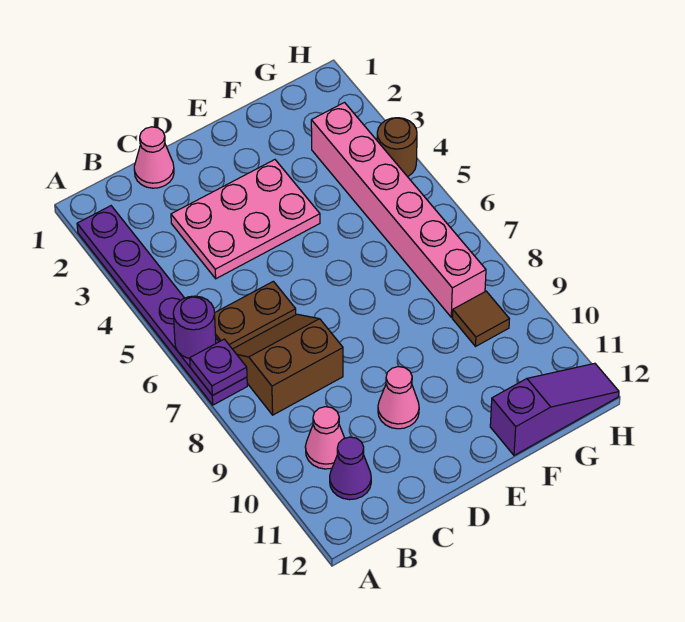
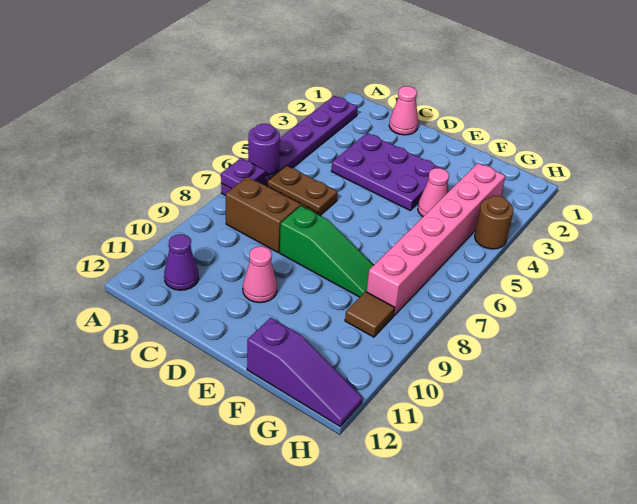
pink cone B10 level 1 -> pink cone F4 level 1
pink plate C3:E4 level 1 -> purple plate C3:E4 level 1
none -> green slope D8:F8 level 1 top D

